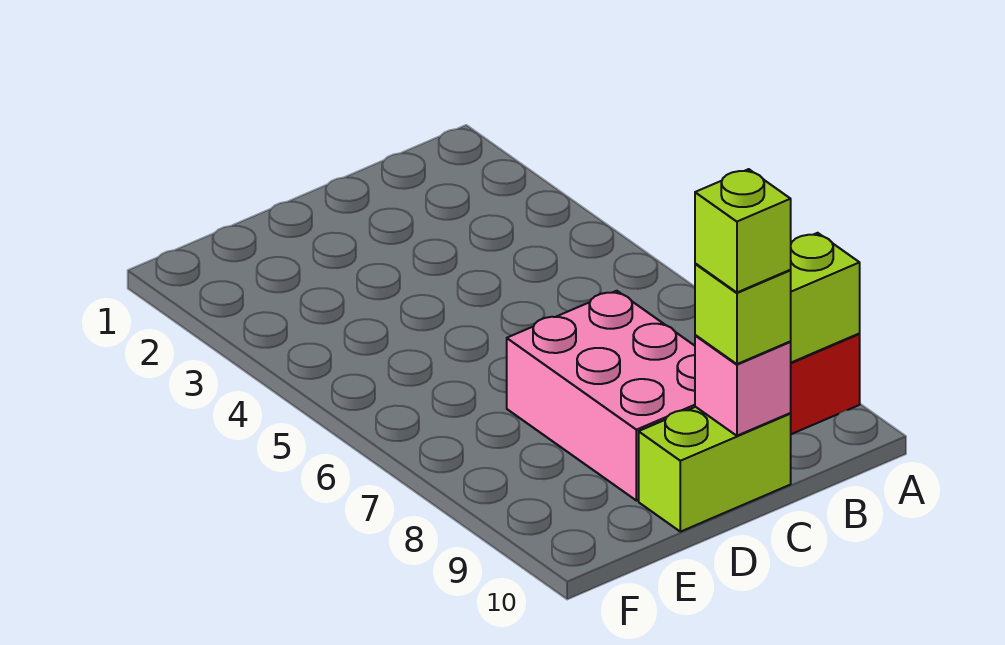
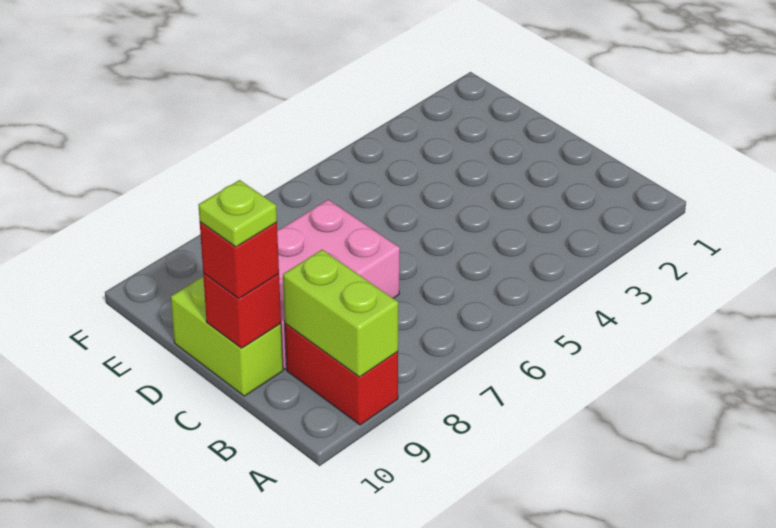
pink brick C10 level 2 -> red brick C10 level 2
lime brick C10 level 3 -> red brick C10 level 3
lime brick C10 level 4 -> lime plate C10 level 4

